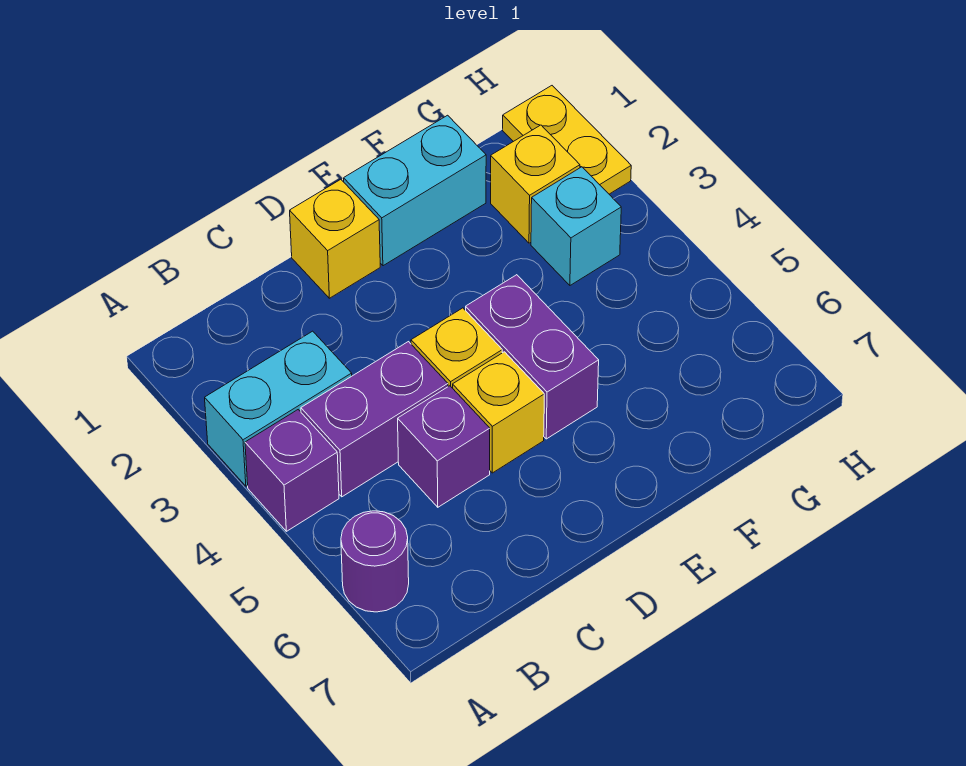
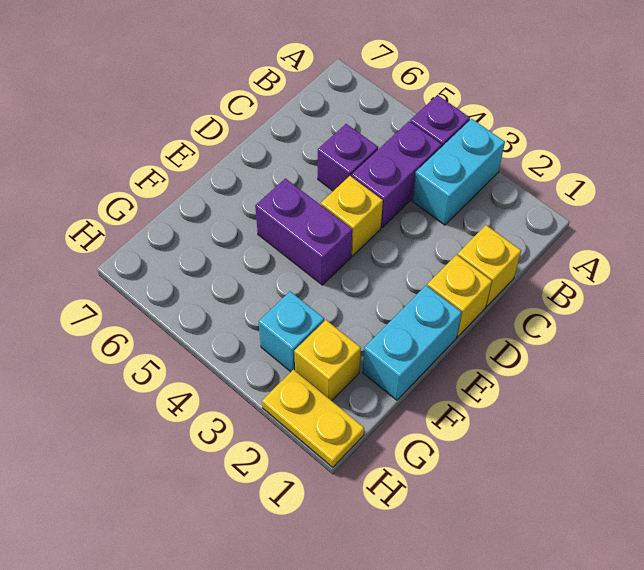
purple round brick A6 level 1 -> none
yellow brick D5 level 1 -> yellow brick C1 level 1

